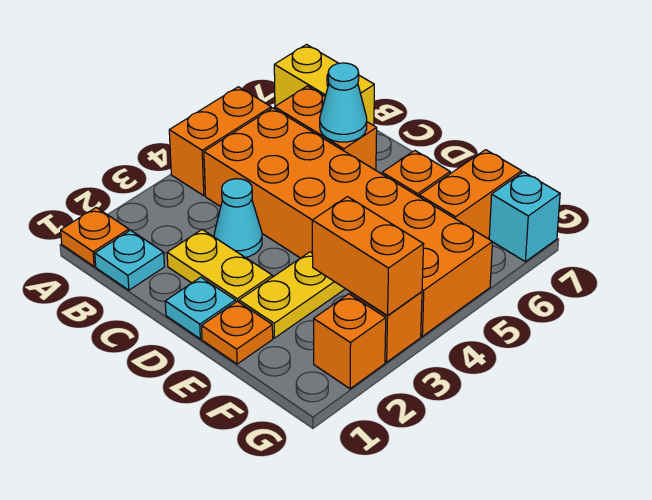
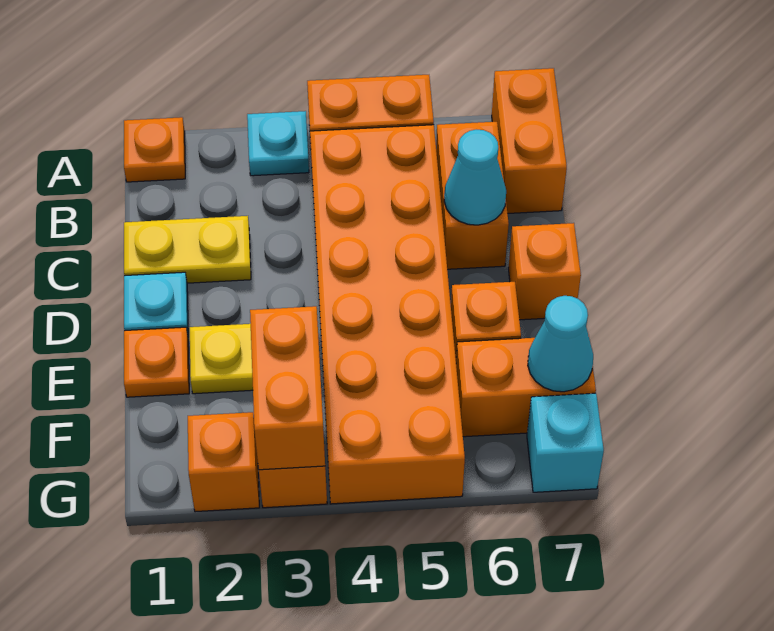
yellow brick A7:B7 level 1 -> orange brick A7:B7 level 1
cyan plate B1 level 1 -> cyan plate A3 level 1
yellow plate C2:D2 level 1 -> yellow plate C1:C2 level 1
cyan cone C3 level 1 -> cyan cone F7 level 2
none -> orange brick D7 level 1

